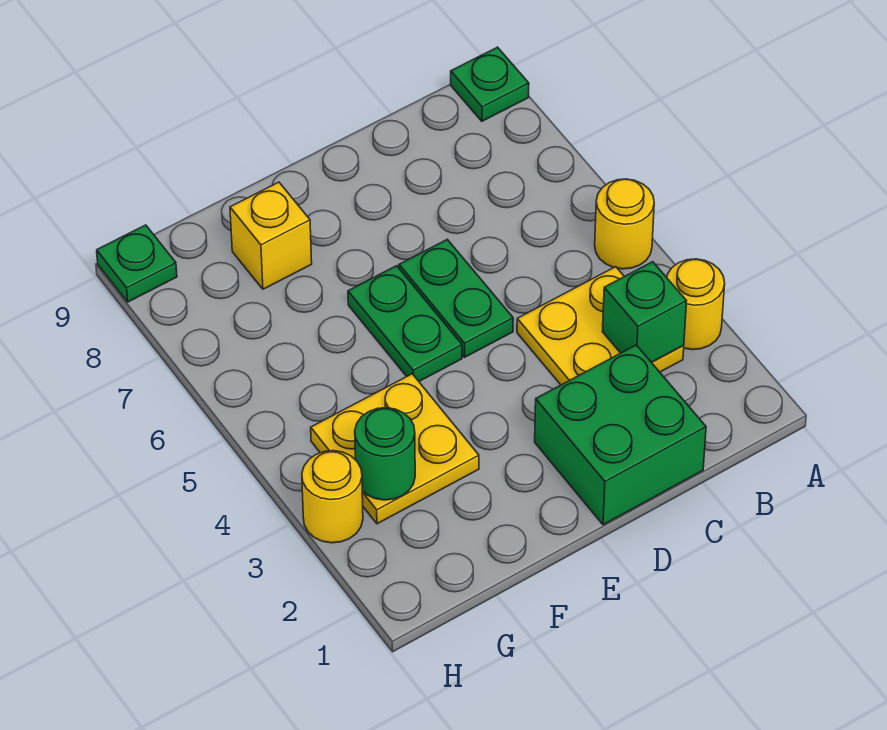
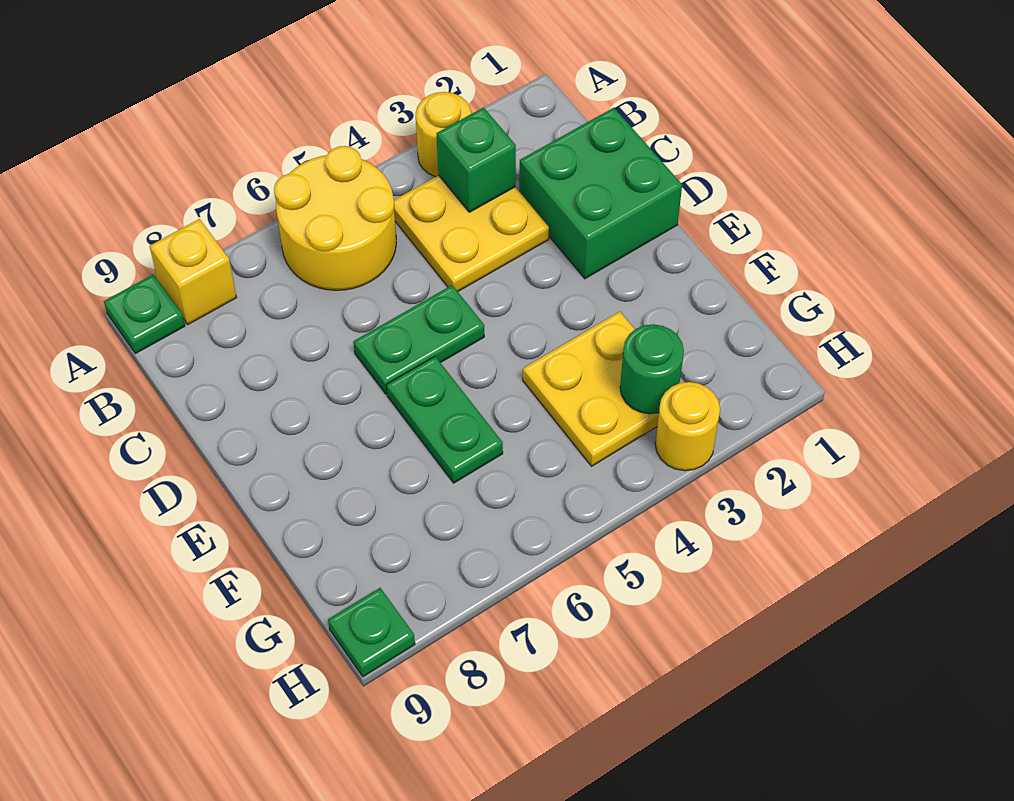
yellow round brick A5 level 1 -> yellow round brick A5:B6 level 1
green plate E5:E6 level 1 -> green plate E6:F6 level 1
yellow brick F8 level 1 -> yellow brick A8 level 1

